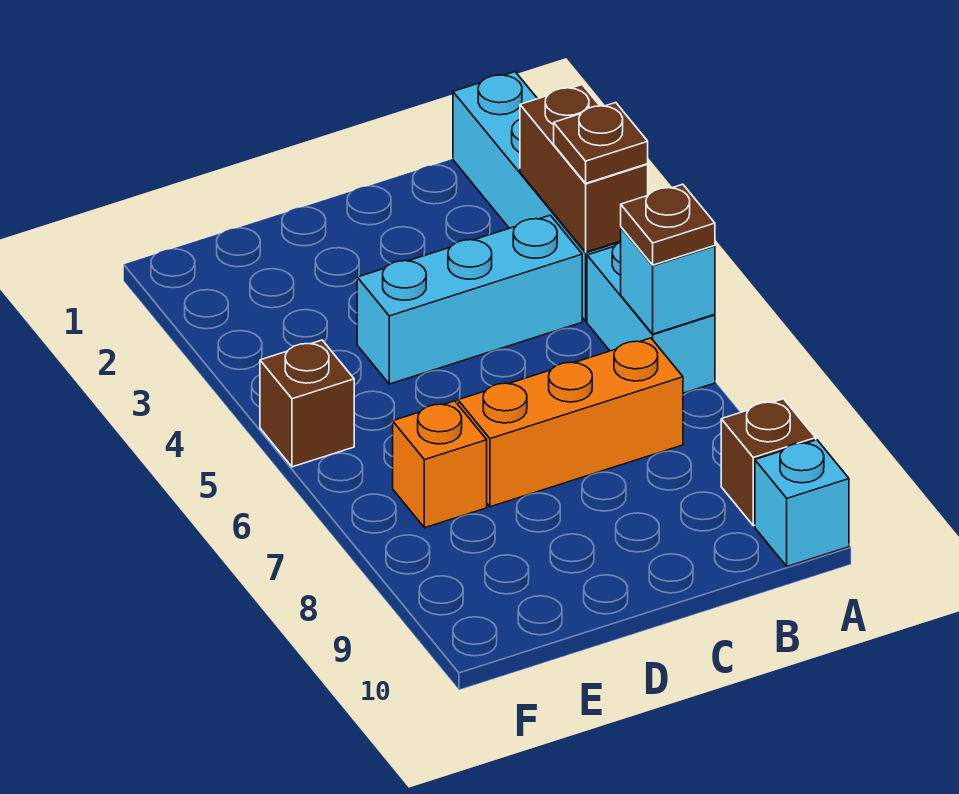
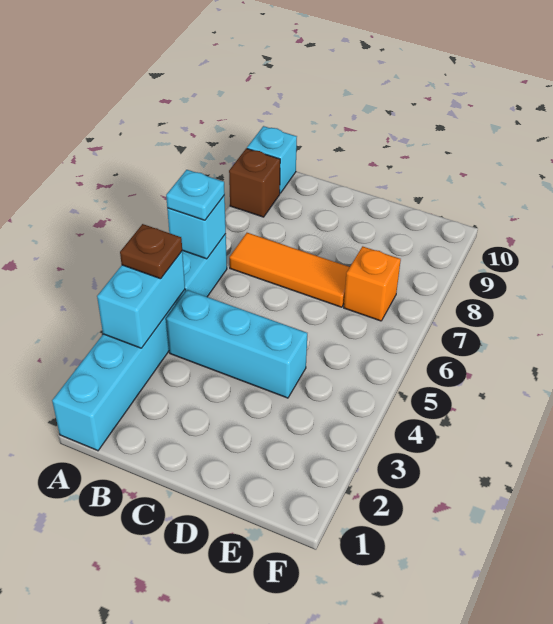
brown brick A3:A4 level 2 -> cyan brick A3:A4 level 2
brown plate A6 level 3 -> cyan plate A6 level 3
orange brick B7:D7 level 1 -> orange tile B7:D7 level 1
brown brick F5 level 1 -> none

